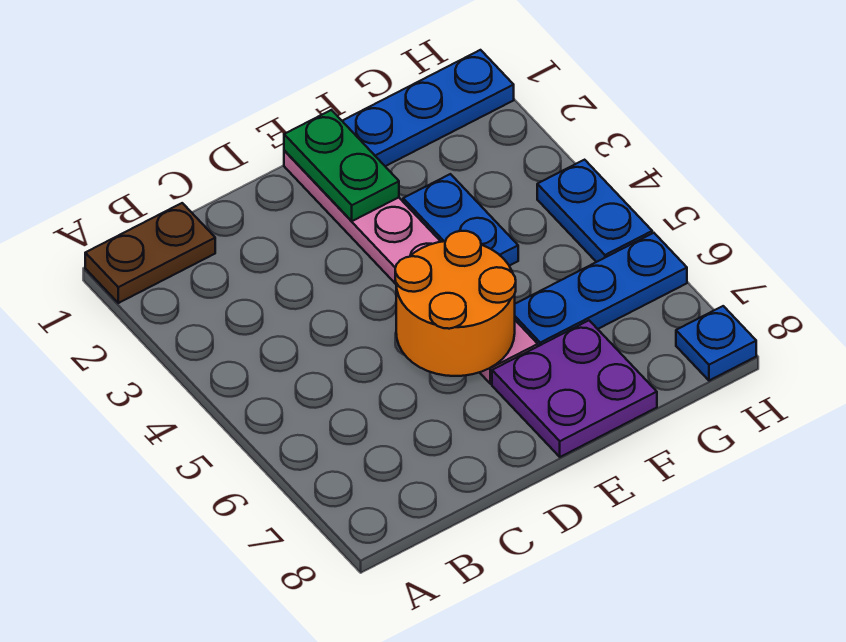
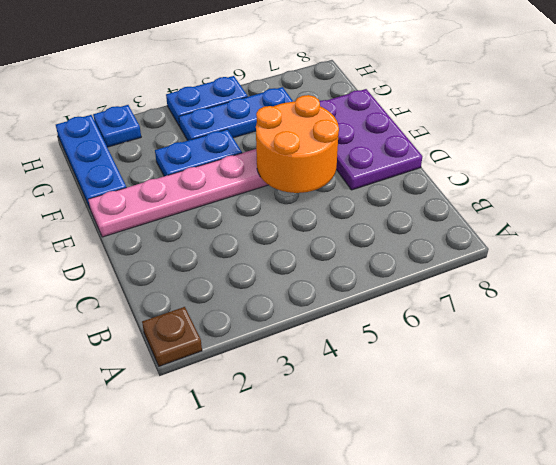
brown plate A1:B1 level 1 -> brown plate A1 level 1
green plate E1:E2 level 2 -> none
purple plate E7:F8 level 1 -> purple plate D7:F8 level 1
blue plate F6:H6 level 1 -> blue plate G4:G6 level 1
blue plate H8 level 1 -> blue plate H2 level 1

